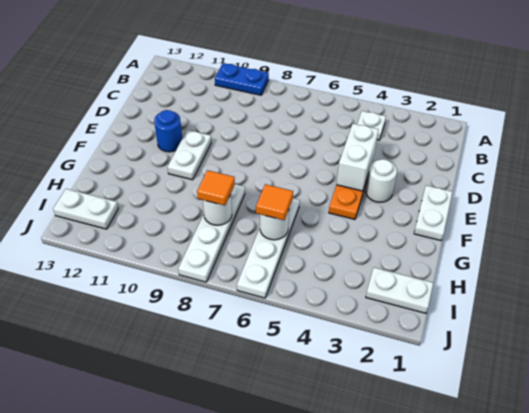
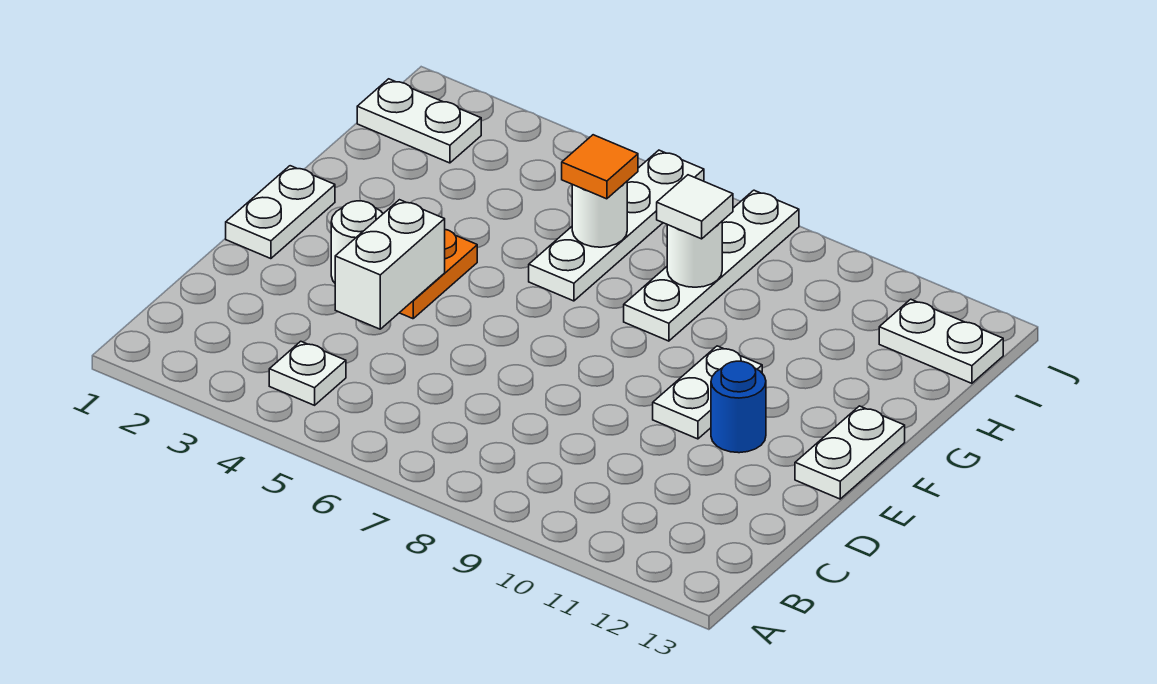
blue plate A9:A10 level 1 -> none
none -> white plate E13:F13 level 1
orange tile H8 level 3 -> white tile H8 level 3

